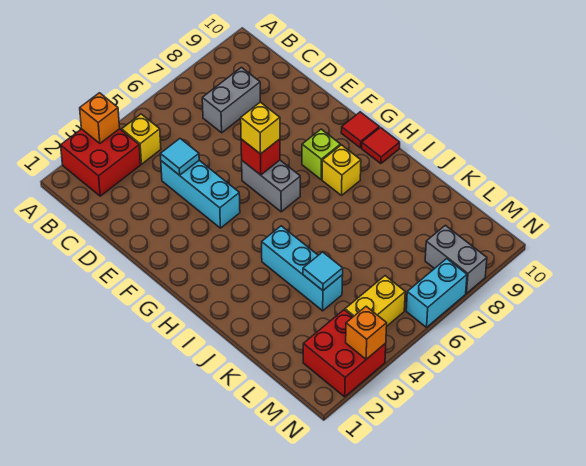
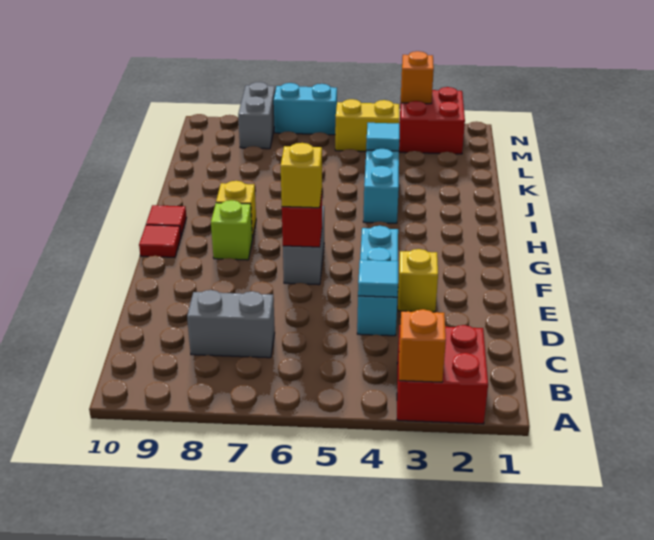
yellow brick B4 level 1 -> yellow brick E3 level 1

